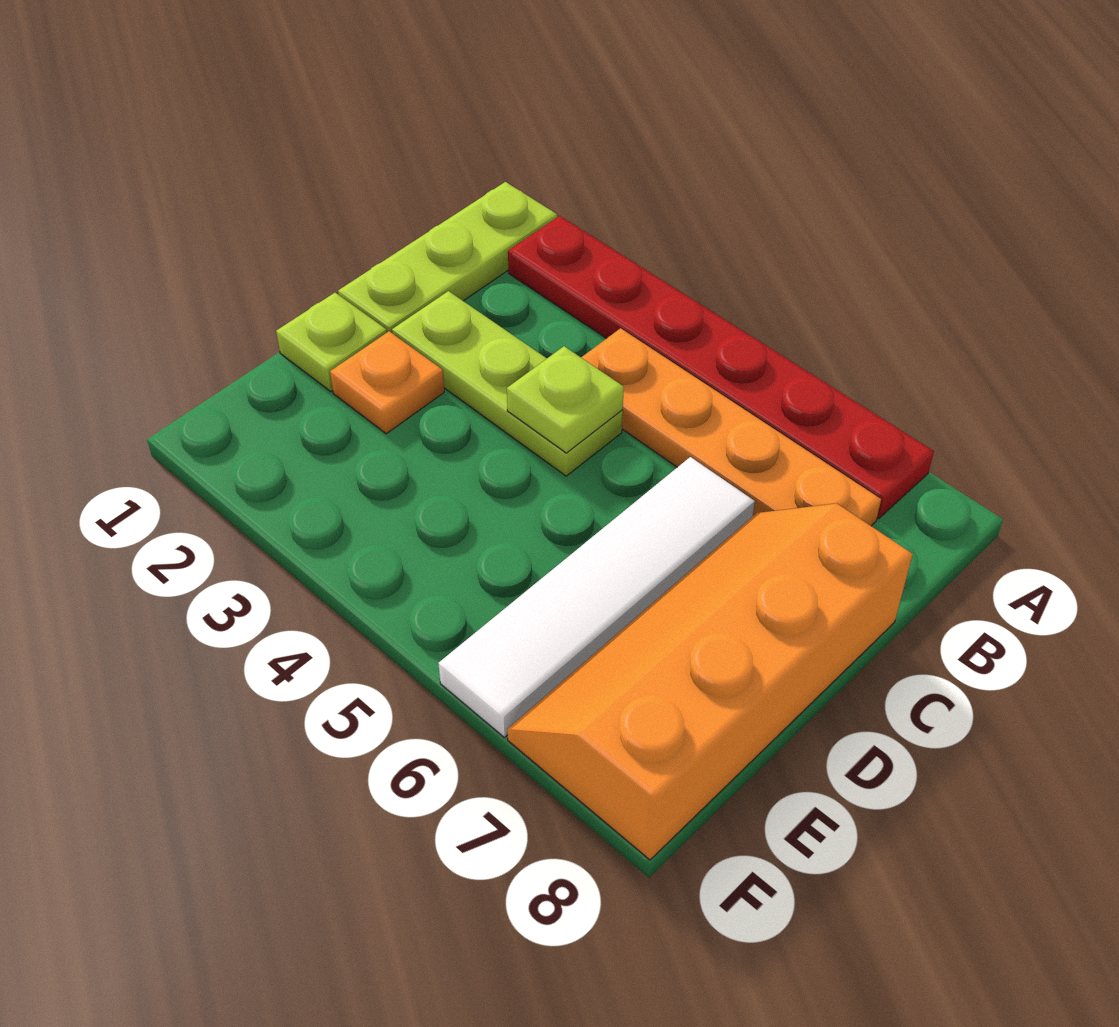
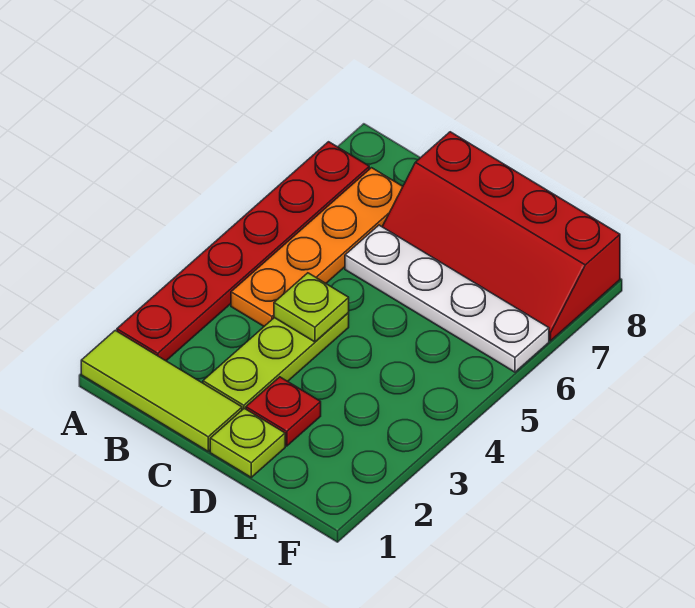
lime plate A1:C1 level 1 -> lime tile A1:C1 level 1
white tile C6:F6 level 1 -> white plate C6:F6 level 1
orange slope C7:F8 level 1 top 8 -> red slope C7:F8 level 1 top 8
orange plate D2 level 1 -> red plate D2 level 1

